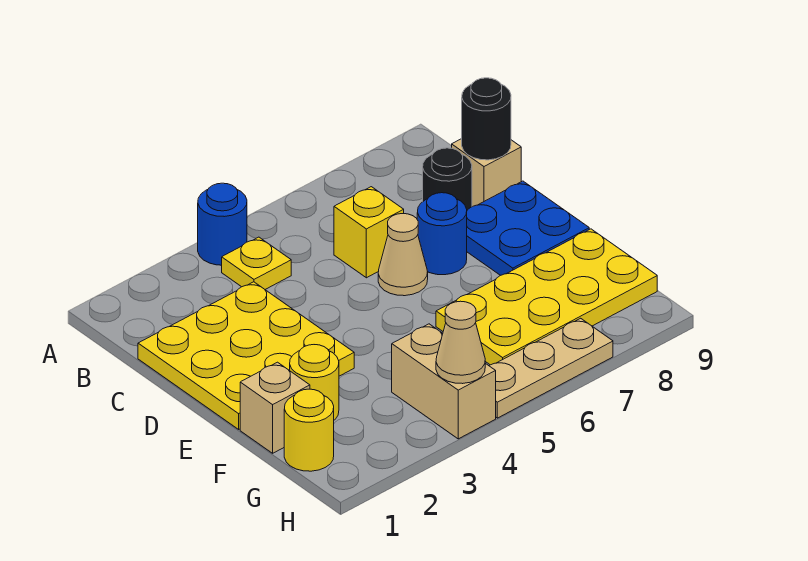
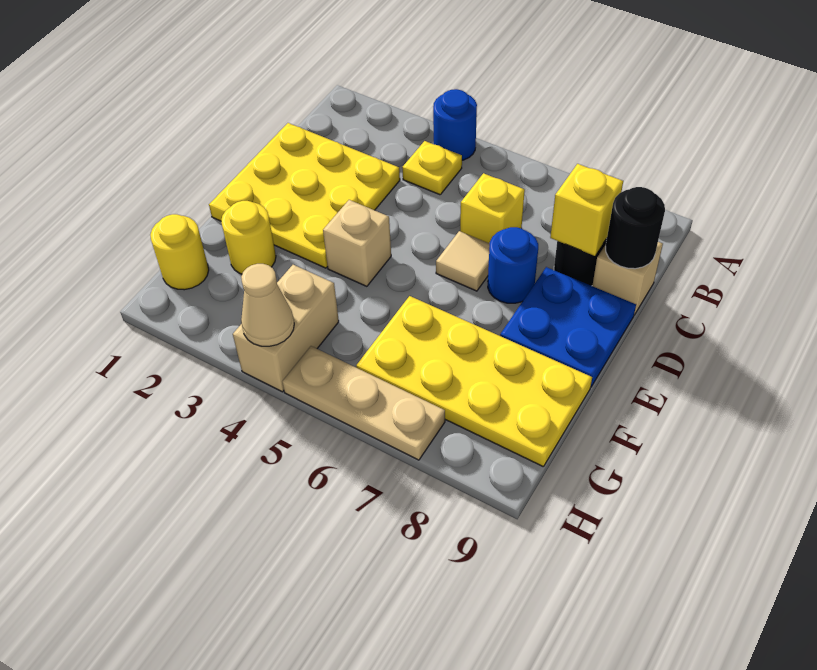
none -> yellow brick C8 level 2
tan cone D6 level 1 -> tan tile D6 level 1
tan brick F1 level 1 -> tan brick E4 level 1

